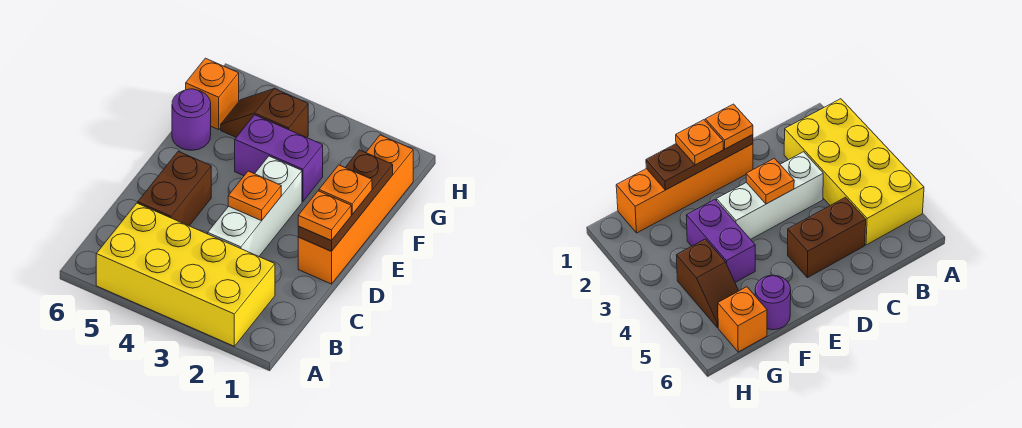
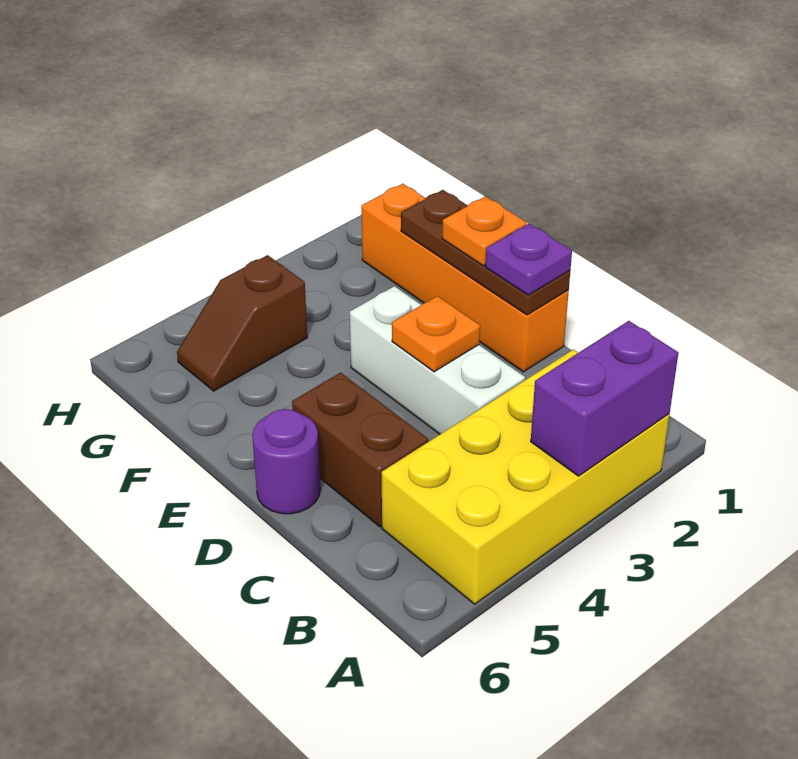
orange plate D1 level 3 -> purple plate D1 level 3
purple brick F3:F4 level 1 -> purple brick A2:A3 level 2
purple round brick F6 level 1 -> purple round brick D6 level 1
orange brick G6 level 1 -> none

